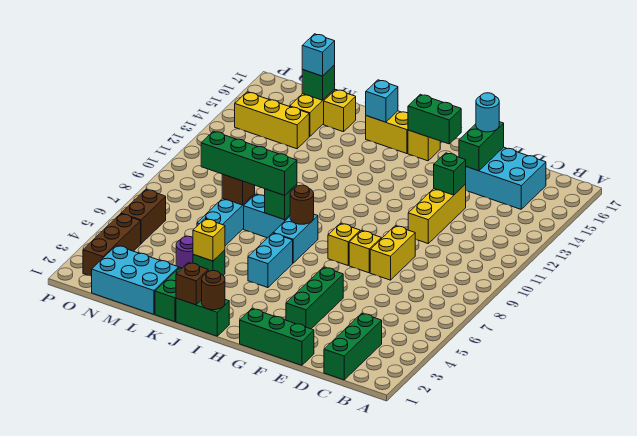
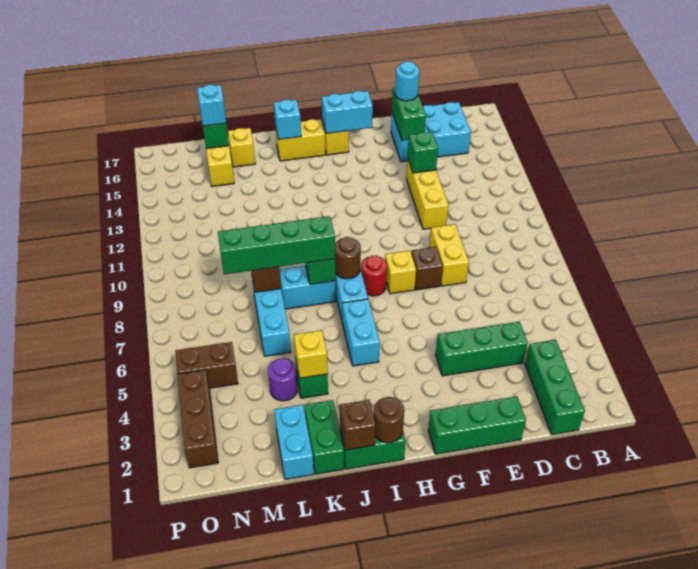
green brick F3:F5 level 1 -> green brick D4:F4 level 1
yellow brick F8 level 1 -> brown brick F8 level 1
green brick G16:H16 level 2 -> cyan brick G16:H16 level 2
none -> red round brick H8 level 1
cyan brick L1:N2 level 1 -> cyan brick L1:L2 level 1
yellow brick M14:O14 level 1 -> none
brown brick O5:O6 level 1 -> brown brick N5:O5 level 1

